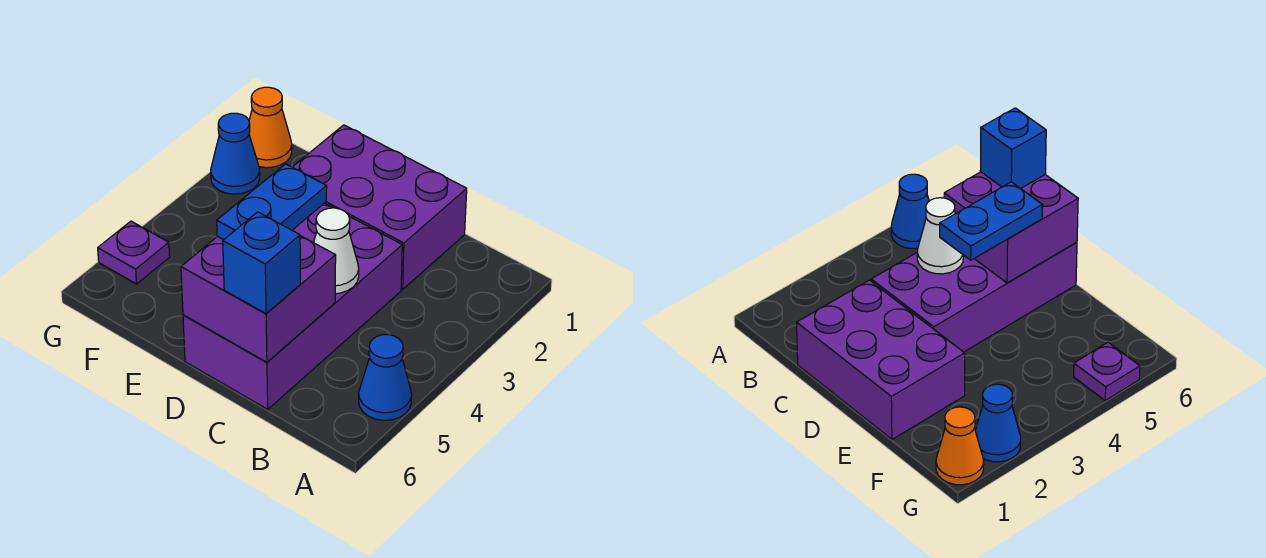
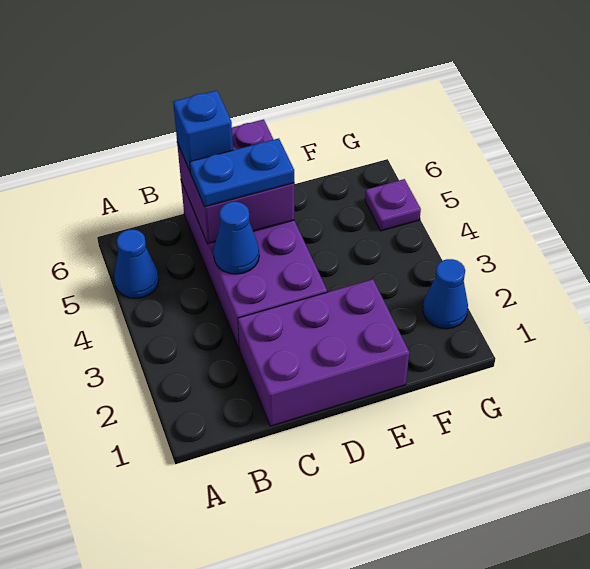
white cone C4 level 2 -> blue cone C4 level 2
blue plate D4:D5 level 3 -> blue plate C5:D5 level 3
orange cone G1 level 1 -> none

